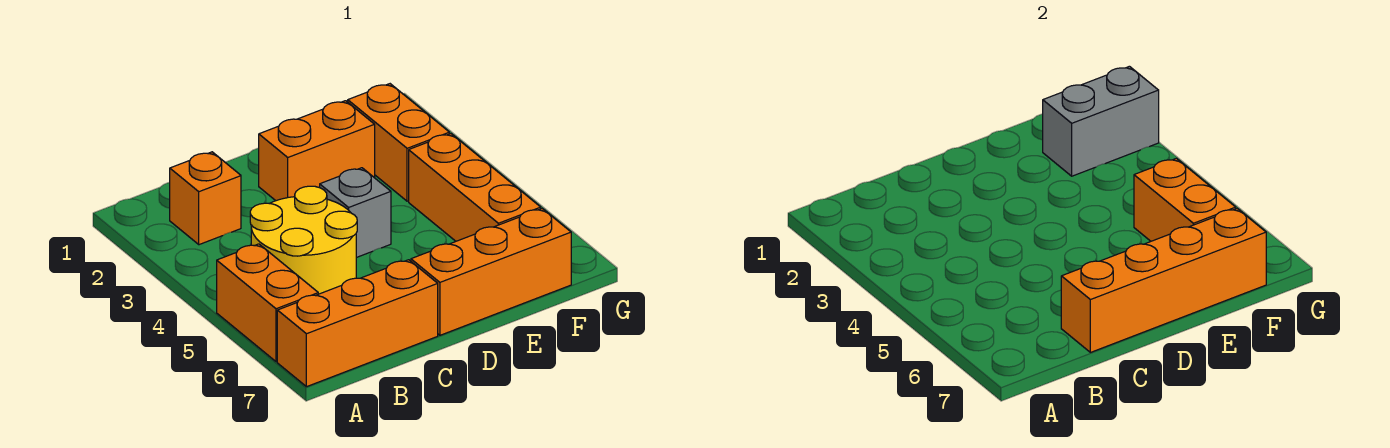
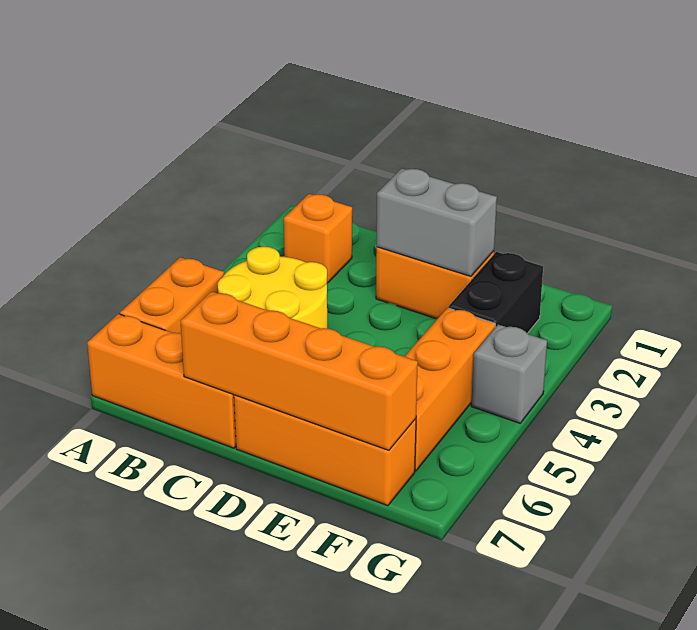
grey brick D4 level 1 -> grey brick G4 level 1
orange brick F2:F3 level 1 -> black brick F2:F3 level 1
grey brick F2:G2 level 2 -> grey brick D2:E2 level 2
orange brick F5:F6 level 2 -> none

